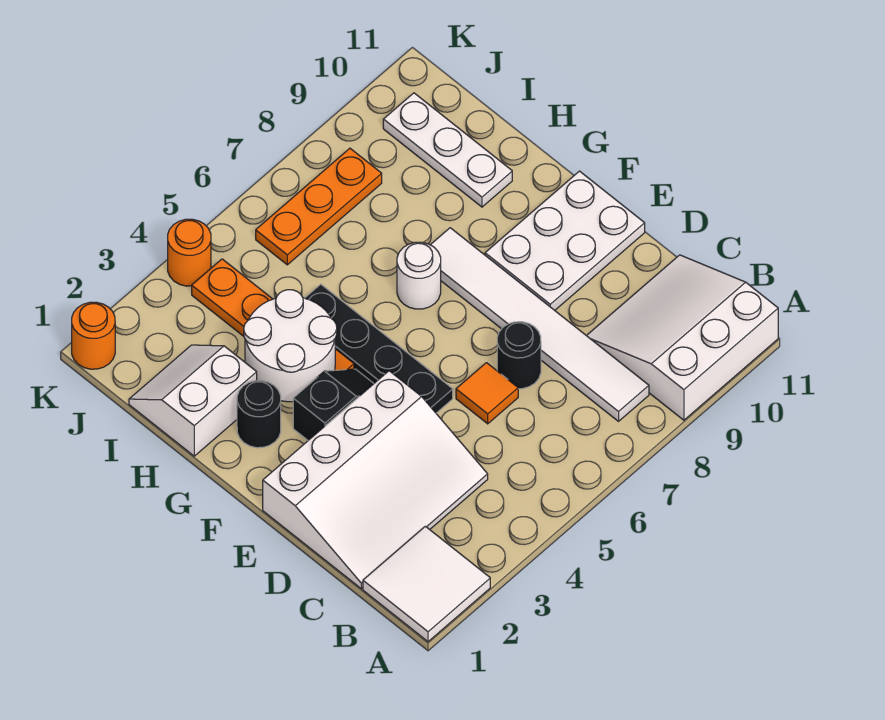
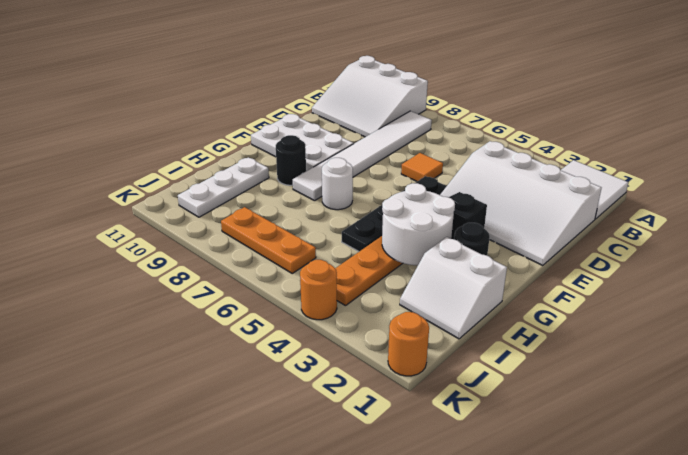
white slope C1:E4 level 1 top E -> white slope C1:E4 level 1 top C
black round brick D7 level 1 -> black round brick G9 level 1

